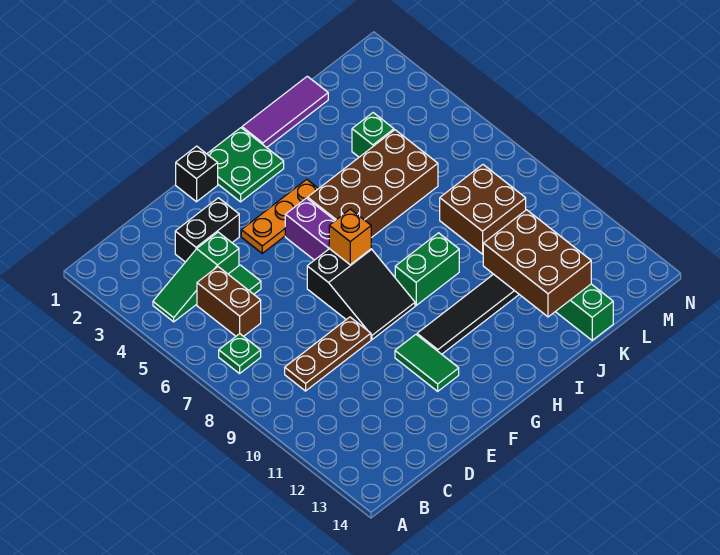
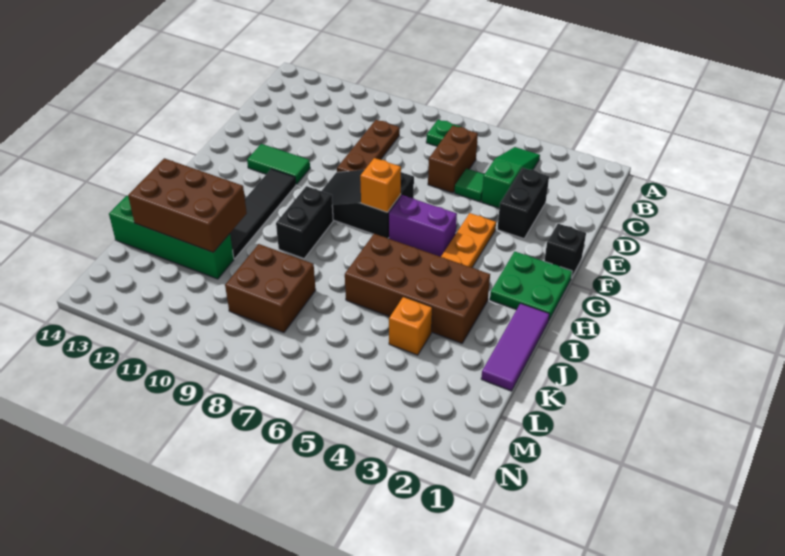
brown brick C5:C6 level 1 -> brown brick C6:D6 level 1
brown brick H5:K6 level 1 -> brown brick I3:J6 level 1
green brick H9:I9 level 1 -> black brick H9:I9 level 1
green brick K4 level 1 -> orange brick K4 level 1

